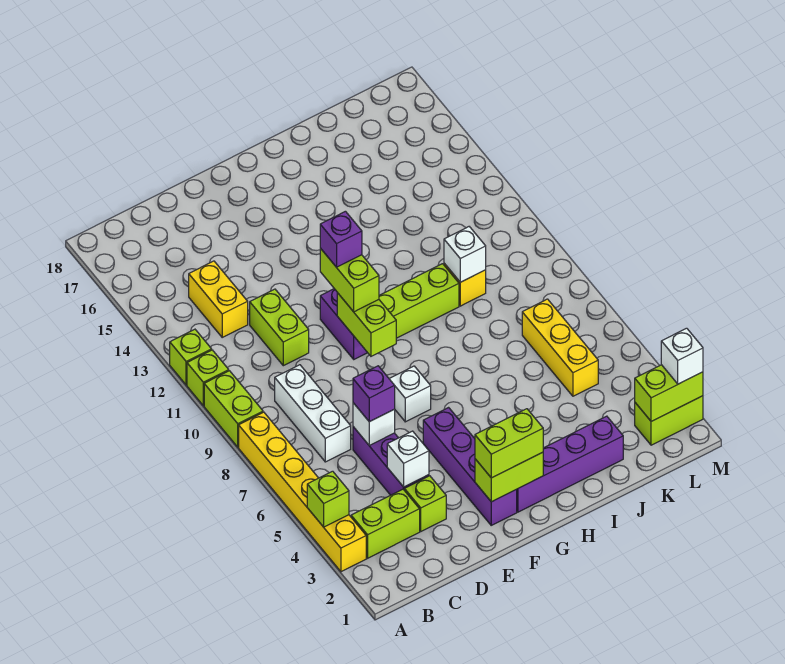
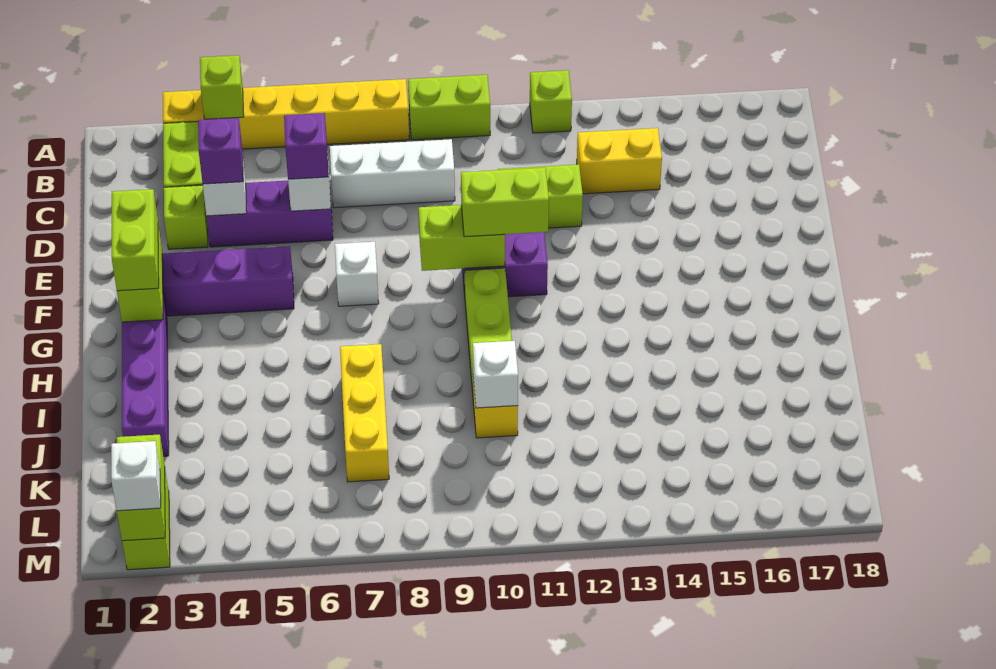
lime brick A11 level 1 -> none
purple brick F11 level 4 -> purple brick D4 level 3
yellow brick K5:K7 level 1 -> yellow brick I7:K7 level 1

